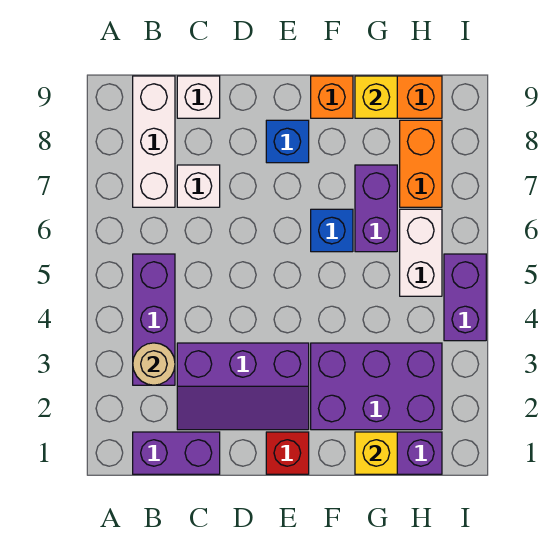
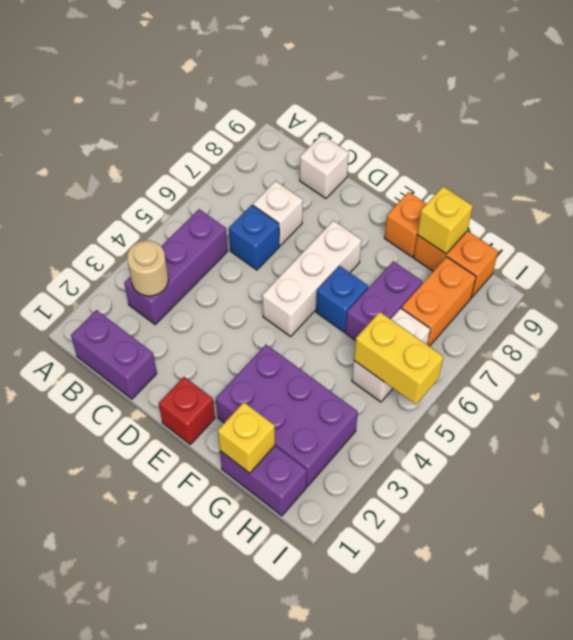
white brick B7:B9 level 1 -> white brick E5:E7 level 1
purple slope C2:E3 level 1 top 3 -> none
blue brick E8 level 1 -> blue brick C6 level 1
none -> yellow brick H5:I5 level 2
purple brick I4:I5 level 1 -> none

